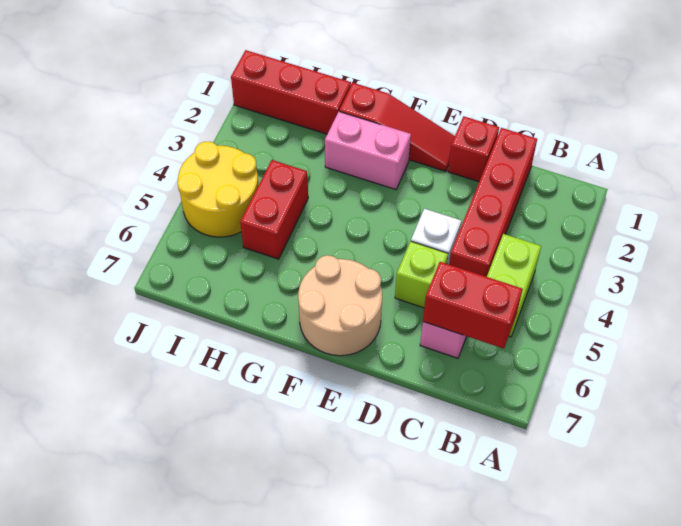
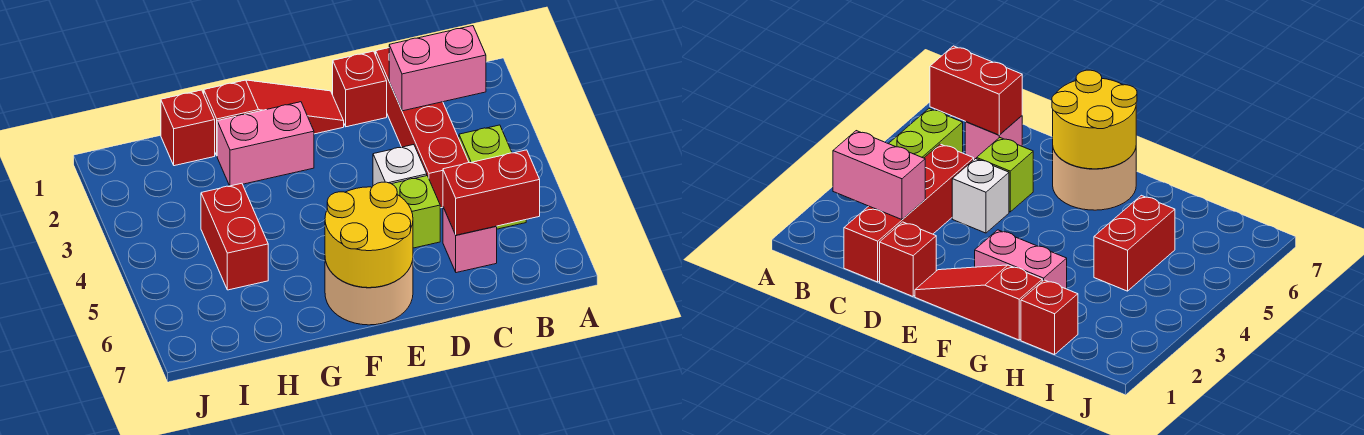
none -> pink brick B2:C2 level 2
red brick H1:J1 level 1 -> red brick H1 level 1
yellow round brick I4:J5 level 1 -> yellow round brick E6:F7 level 2

